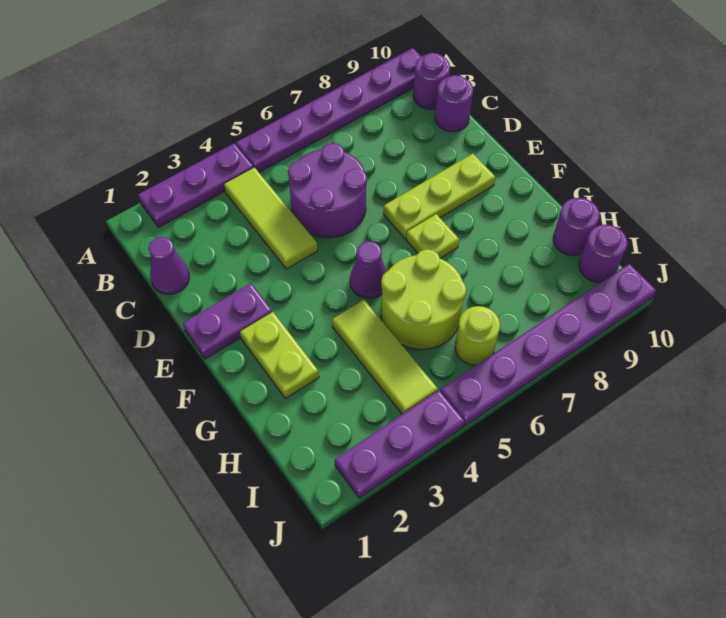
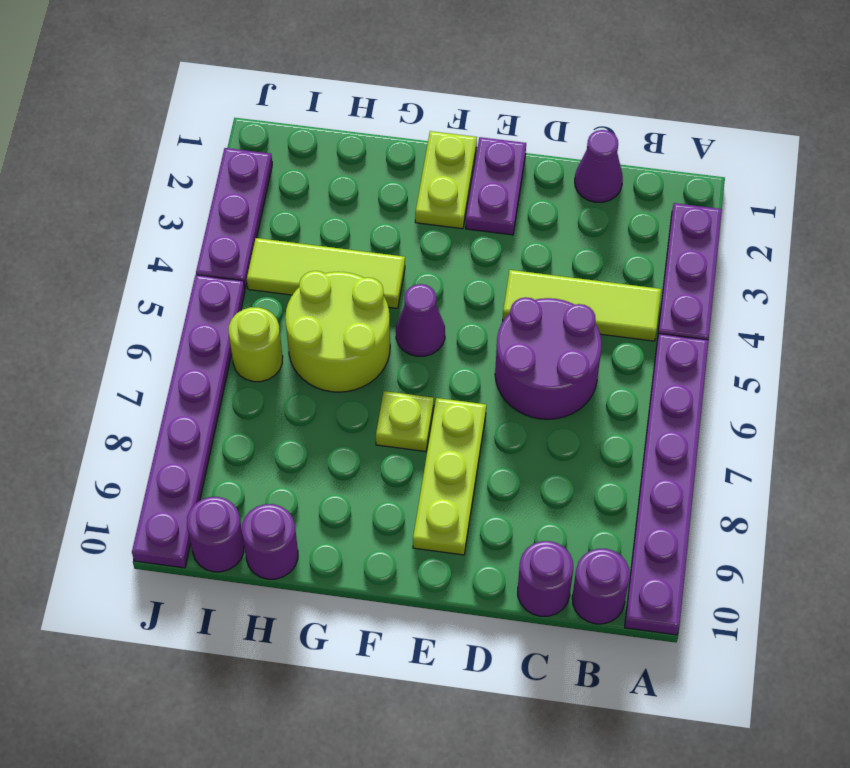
lime plate F2:G2 level 1 -> lime plate F1:F2 level 1

